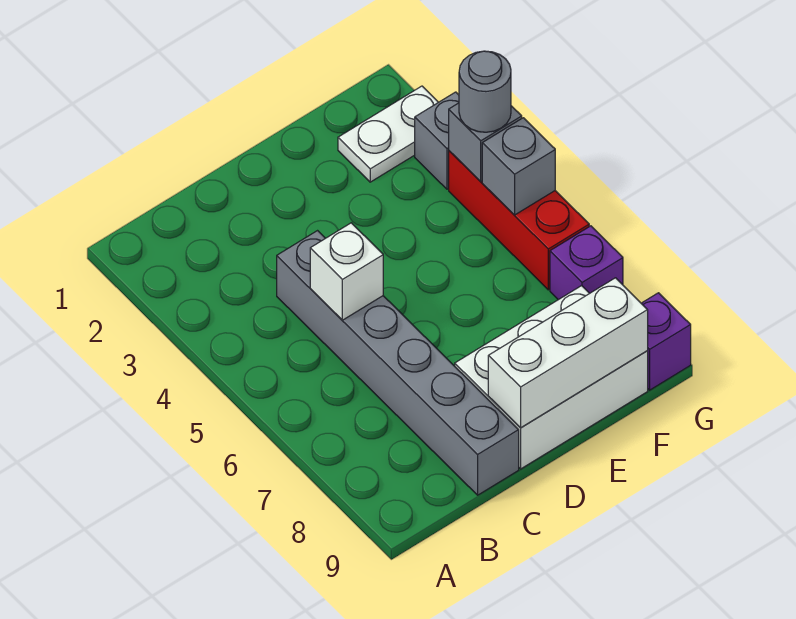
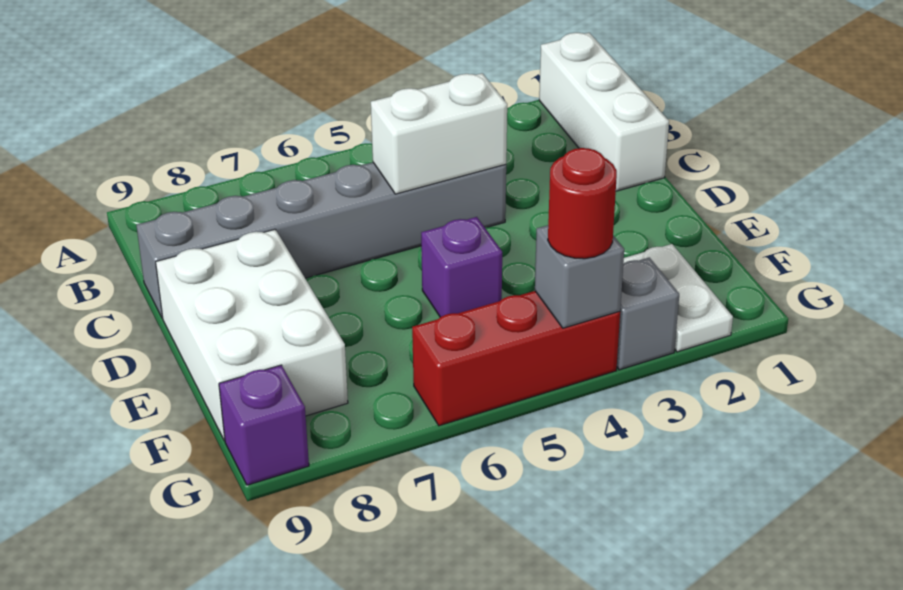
white brick C5 level 2 -> white brick C4:C5 level 2
white brick D9:F9 level 2 -> white brick A1:C1 level 1
grey round brick G4 level 3 -> red round brick G4 level 3
grey brick G5 level 2 -> none
purple brick G7 level 1 -> purple brick E5 level 1

